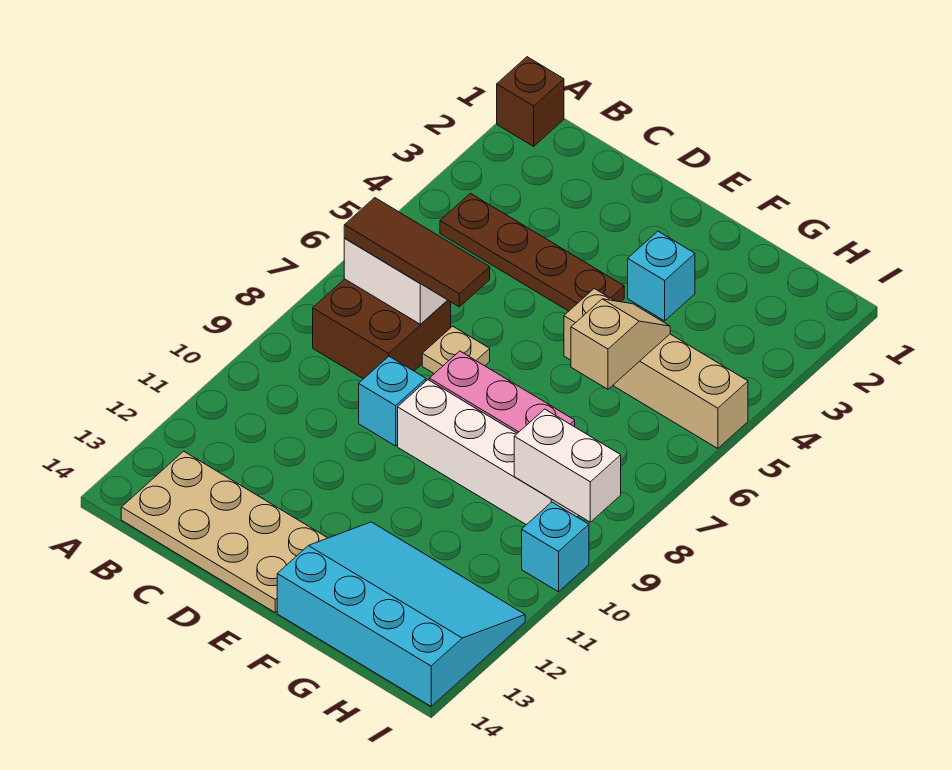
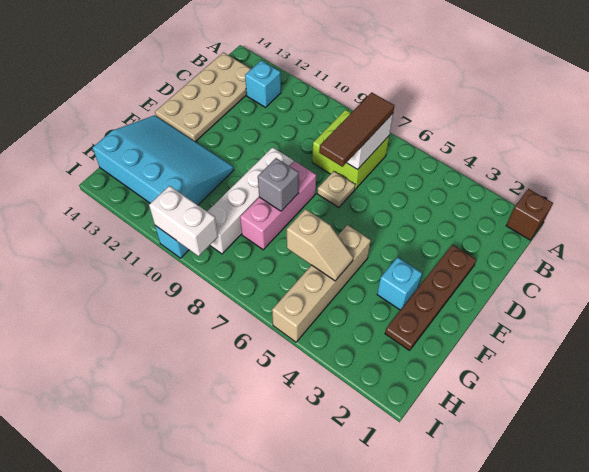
brown plate B4:E4 level 1 -> brown plate D2:G2 level 1
brown brick B7:C8 level 1 -> lime brick B7:C8 level 1
cyan brick D9 level 1 -> cyan brick B12 level 1
none -> grey brick F8 level 2
cyan slope F12:I14 level 1 top 14 -> cyan slope F11:H14 level 1 top H
white brick H9:I9 level 2 -> white brick I9:I10 level 2

